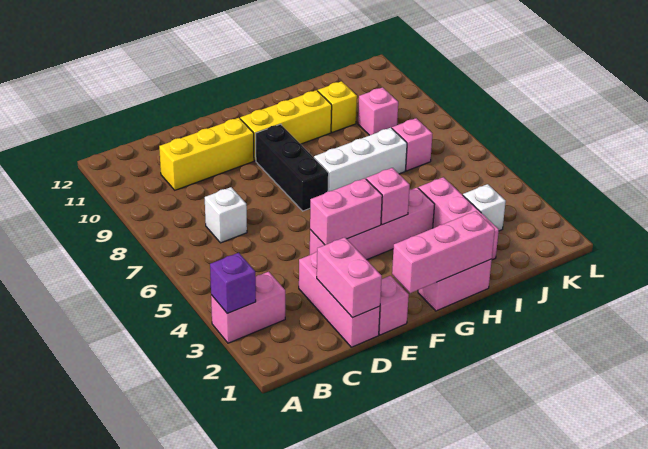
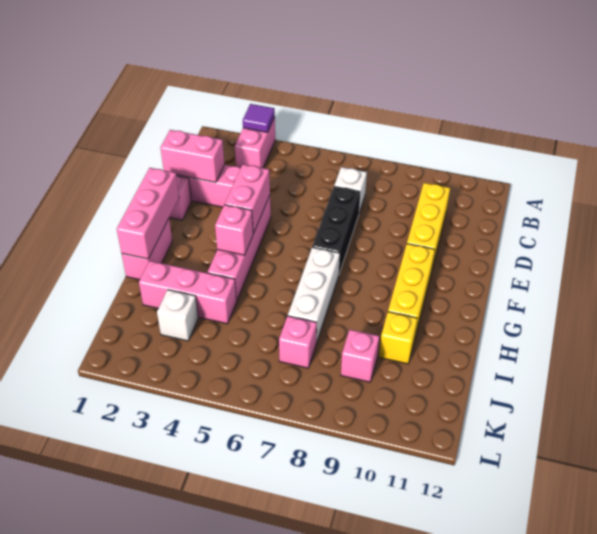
purple brick A3 level 2 -> purple tile A3 level 2
black brick F7:F9 level 1 -> black brick D7:F7 level 1

